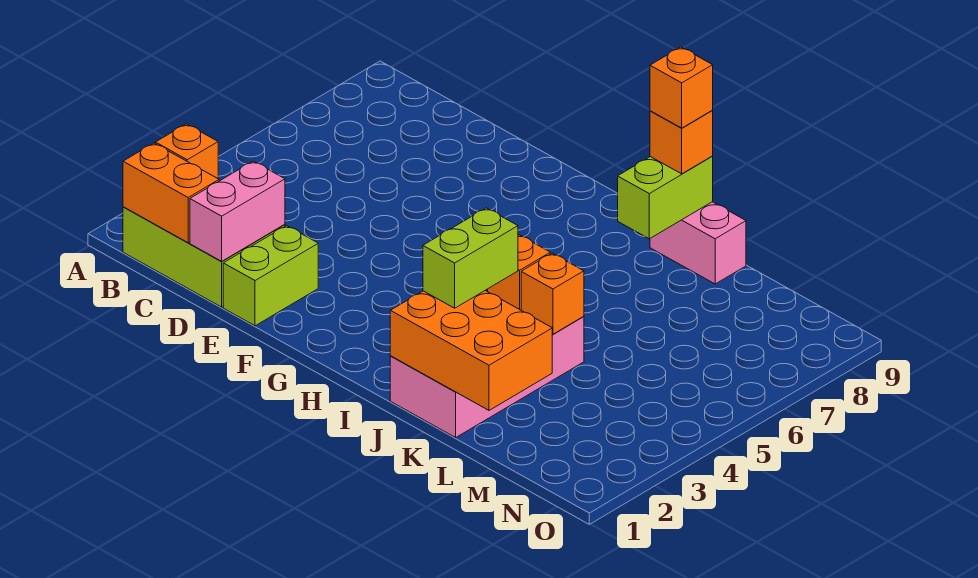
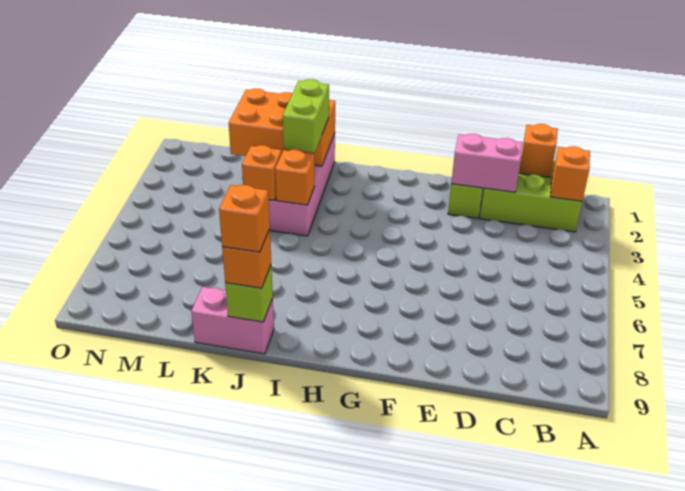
orange brick B1:C1 level 2 -> orange brick C1 level 2
pink brick D1:D2 level 2 -> pink brick D2:E2 level 2
lime brick J8:J9 level 2 -> lime brick J9 level 2

